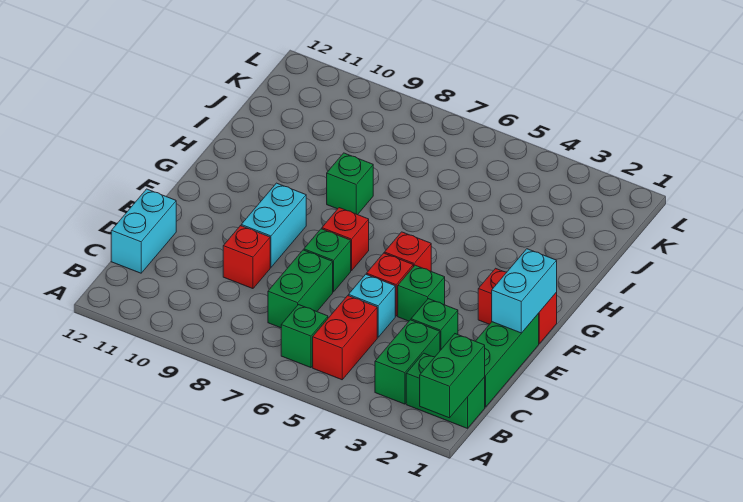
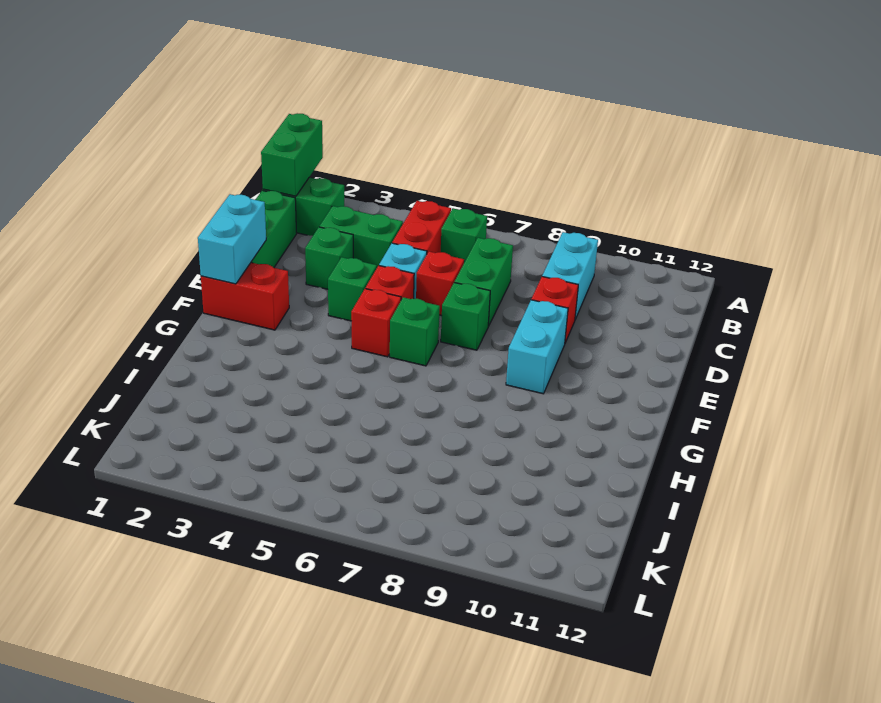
green brick B3:C3 level 1 -> green brick C3:C4 level 1
cyan brick C12:D12 level 1 -> cyan brick B9:C9 level 1
red brick F7 level 1 -> red brick D6 level 1
green brick H8 level 1 -> green brick F6 level 1

